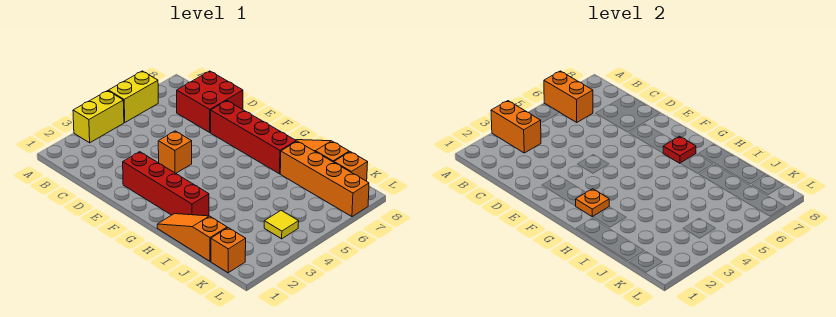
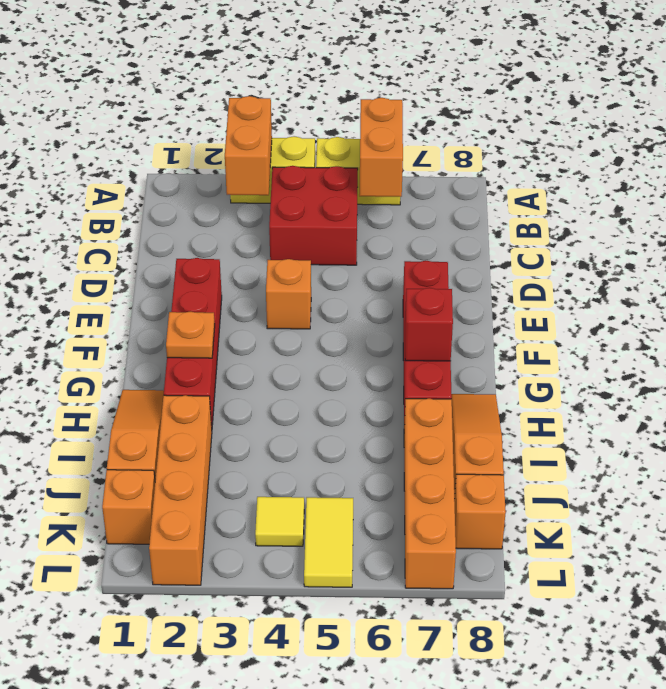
red brick C7:D8 level 1 -> red brick B4:C5 level 1
red plate G7 level 2 -> red brick G7 level 2
none -> orange brick I2:L2 level 1
none -> yellow tile K5:L5 level 1

